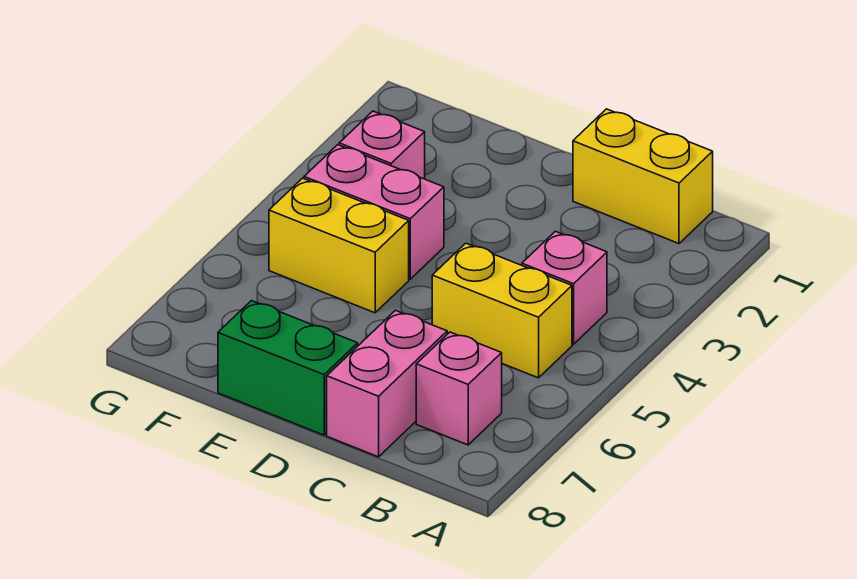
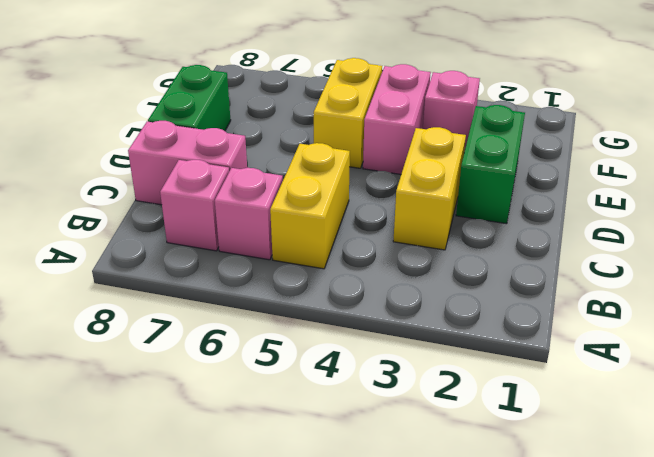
yellow brick B1:C1 level 1 -> yellow brick C3:D3 level 1
pink brick B4 level 1 -> pink brick B6 level 1
none -> green brick D2:E2 level 1

